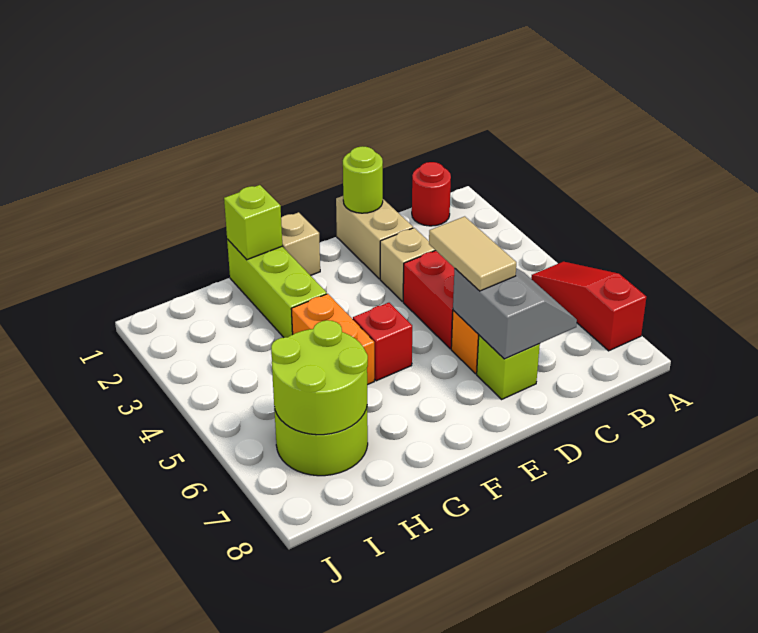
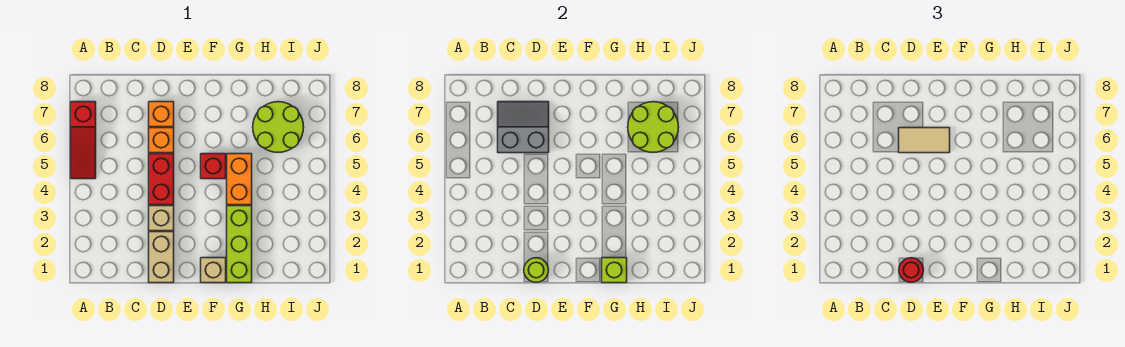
red round brick B1 level 1 -> red round brick D1 level 3
grey slope C6:D7 level 2 top D -> grey slope C6:D7 level 2 top 6
tan tile D5:D6 level 3 -> tan tile D6:E6 level 3
lime brick D7 level 1 -> orange brick D7 level 1

